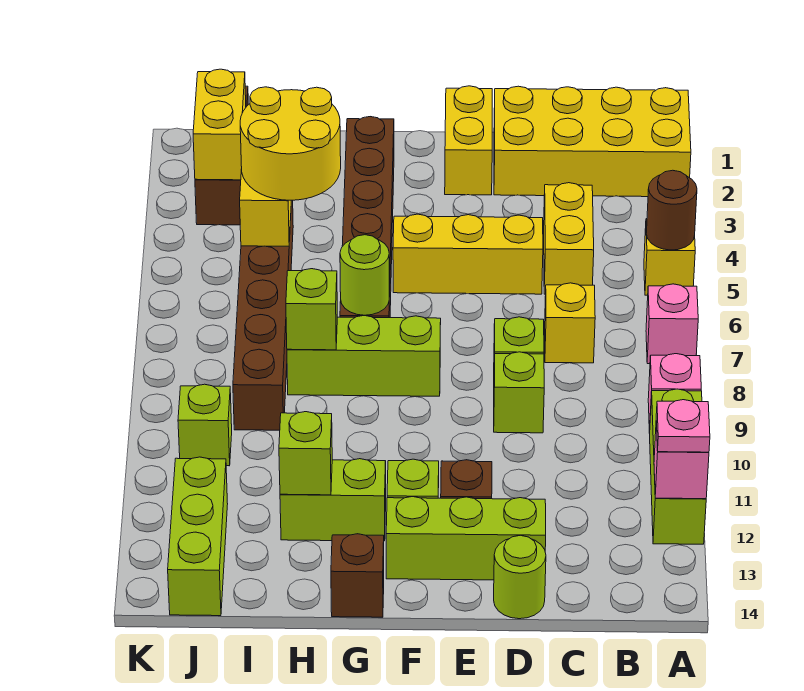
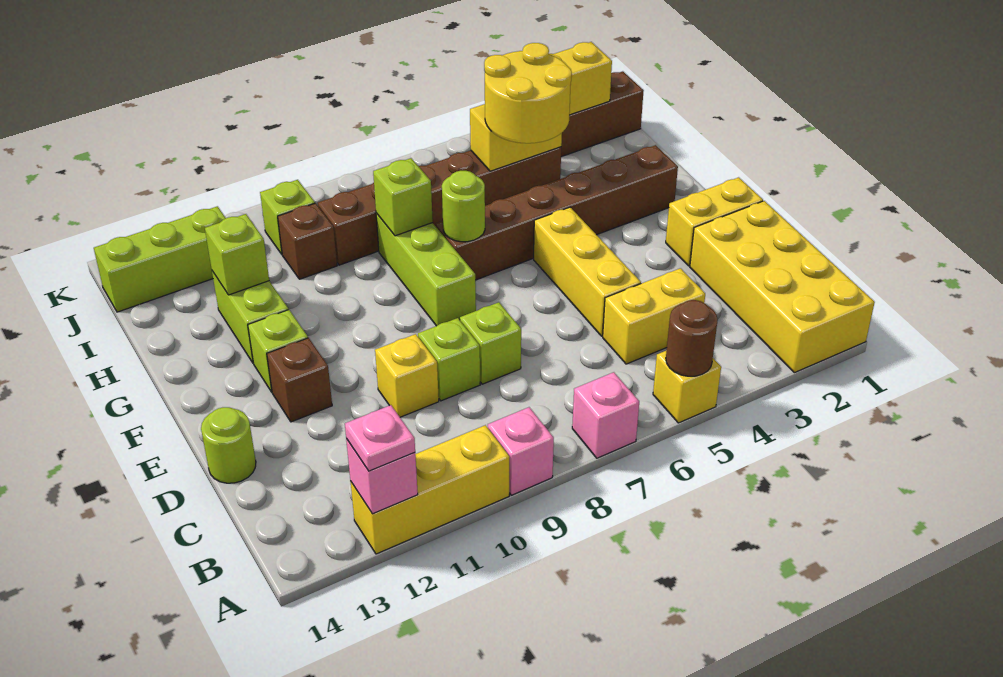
lime brick A10:A12 level 1 -> yellow brick A10:A12 level 1
yellow brick C7 level 1 -> yellow brick D10 level 1
lime brick D13:F13 level 1 -> none
brown brick G14 level 1 -> brown brick I10 level 1

